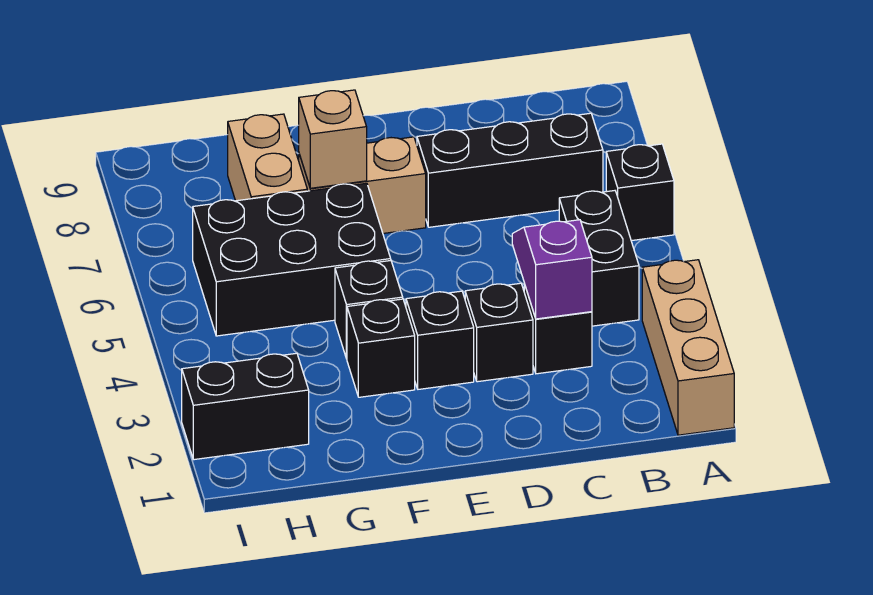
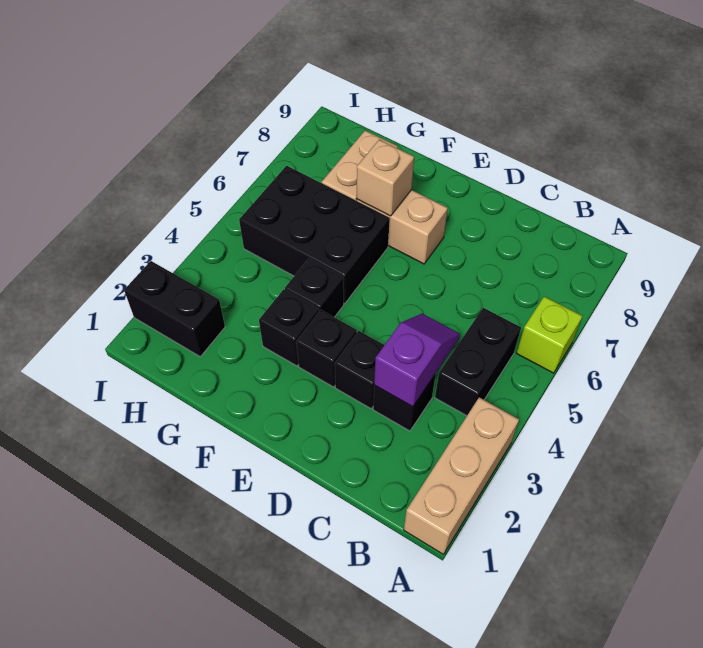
black brick A6 level 1 -> lime brick A6 level 1
black brick B7:D7 level 1 -> none

